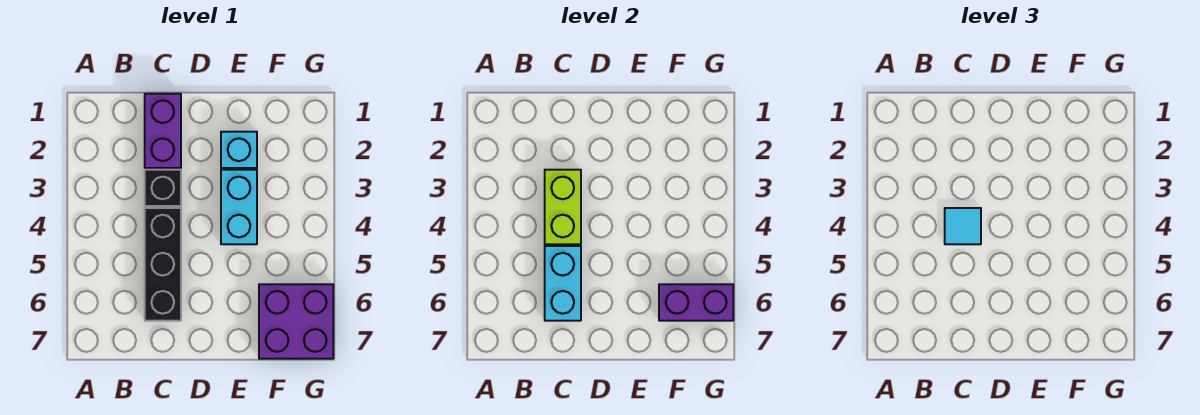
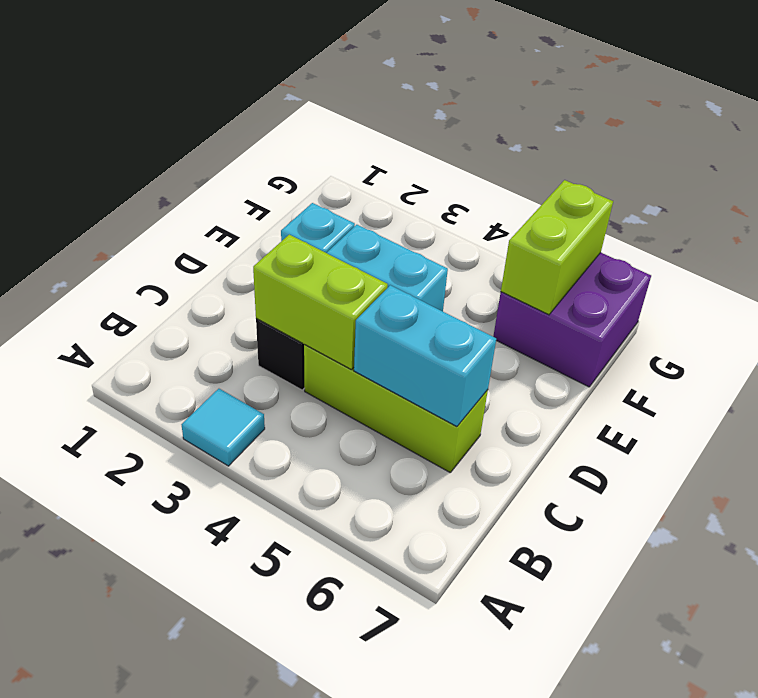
purple brick C1:C2 level 1 -> none
black brick C4:C6 level 1 -> lime brick C4:C6 level 1
cyan tile C4 level 3 -> cyan tile A3 level 1
purple brick F6:G6 level 2 -> lime brick F6:G6 level 2

